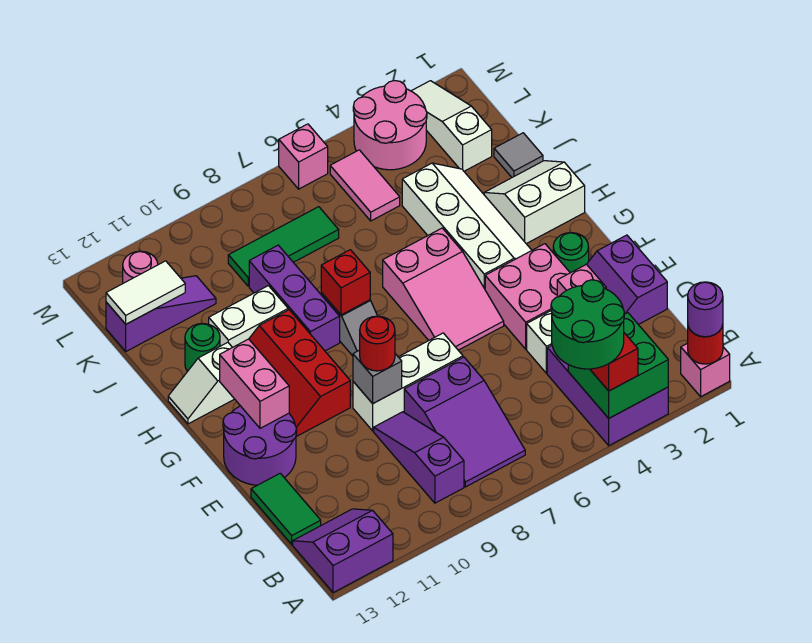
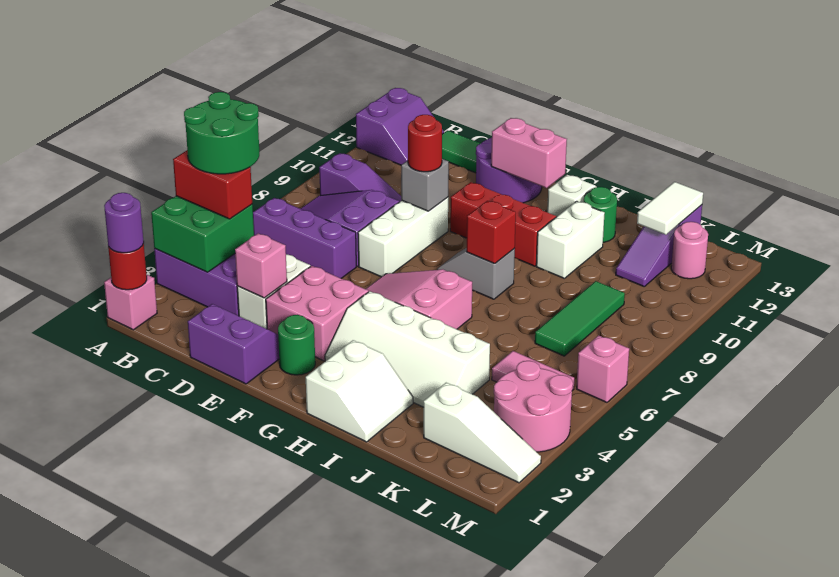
purple brick H9:J9 level 1 -> purple brick B6:D6 level 1
grey tile J1 level 1 -> none

